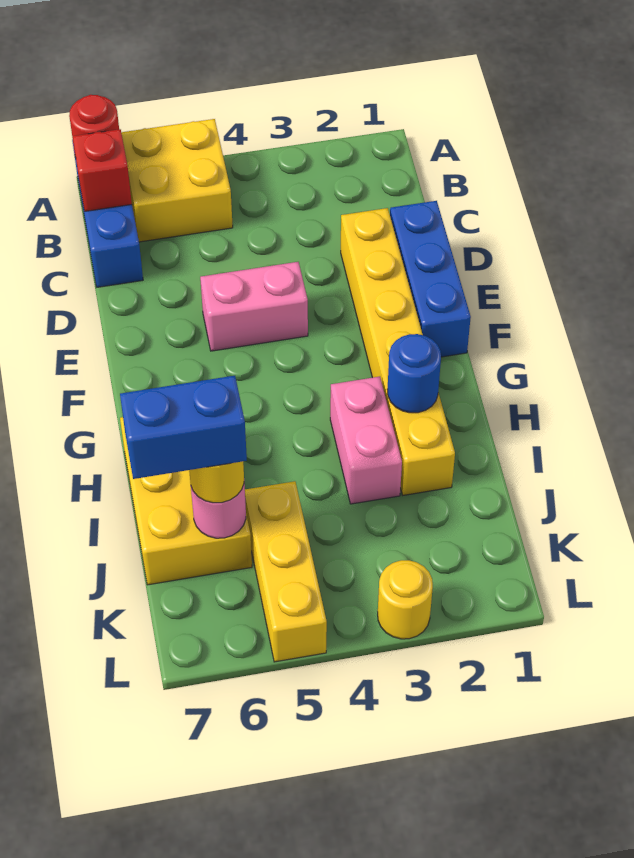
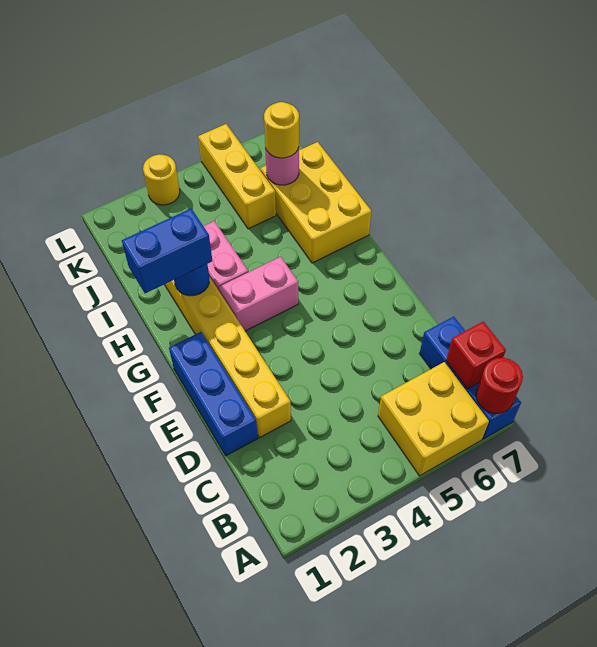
pink brick E4:E5 level 1 -> pink brick G3:G4 level 1
blue brick J6:J7 level 4 -> blue brick H1:H2 level 3

